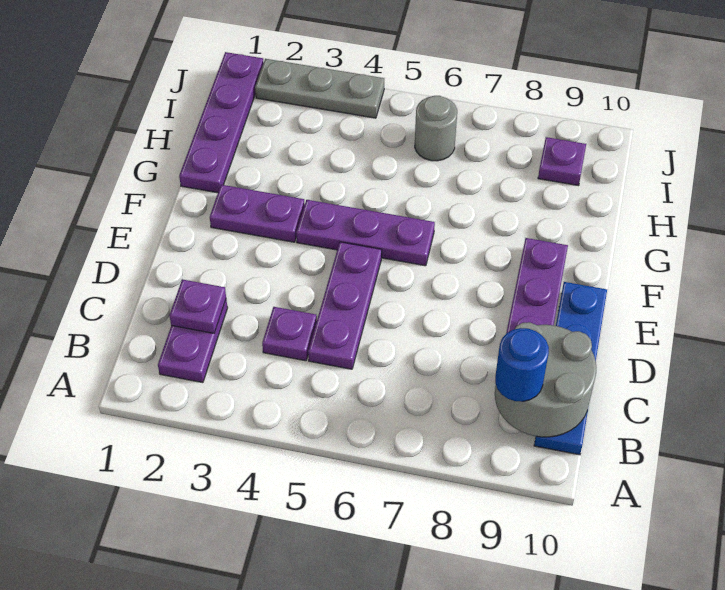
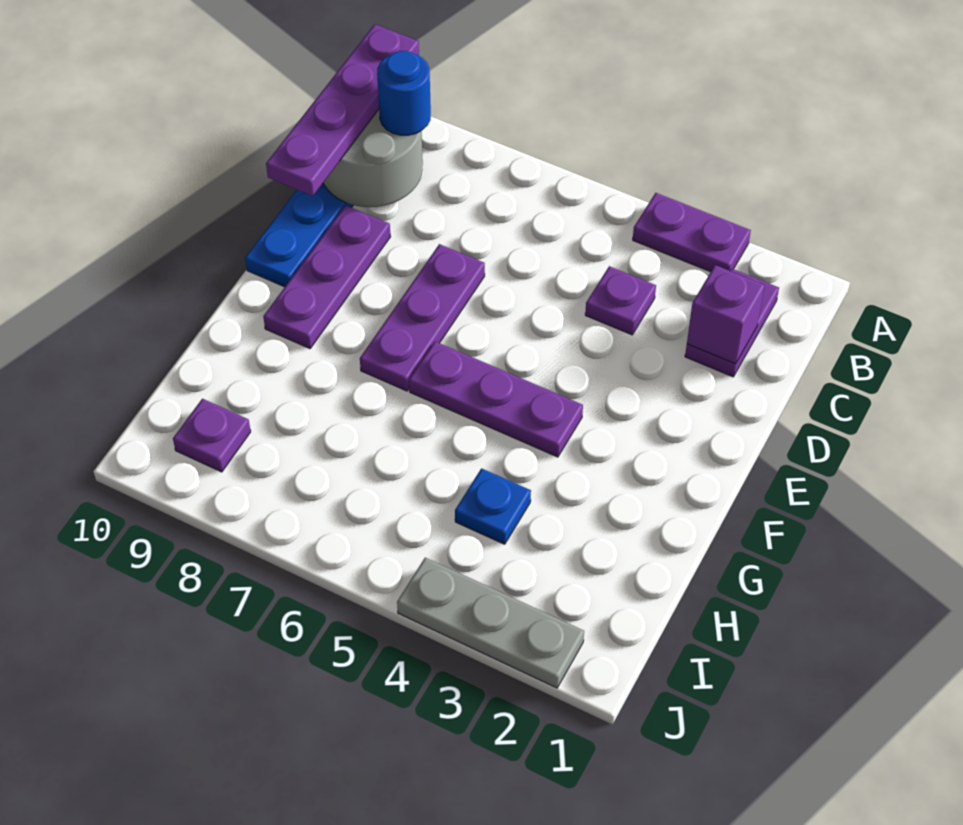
purple plate C2 level 2 -> purple brick C2 level 2
purple plate C5:E5 level 1 -> purple plate D7:F7 level 1
purple plate F2:F3 level 1 -> purple plate A3:A4 level 1
purple plate G1:J1 level 1 -> purple plate A10:D10 level 3
none -> blue plate H4 level 1
grey round brick I6 level 1 -> none

